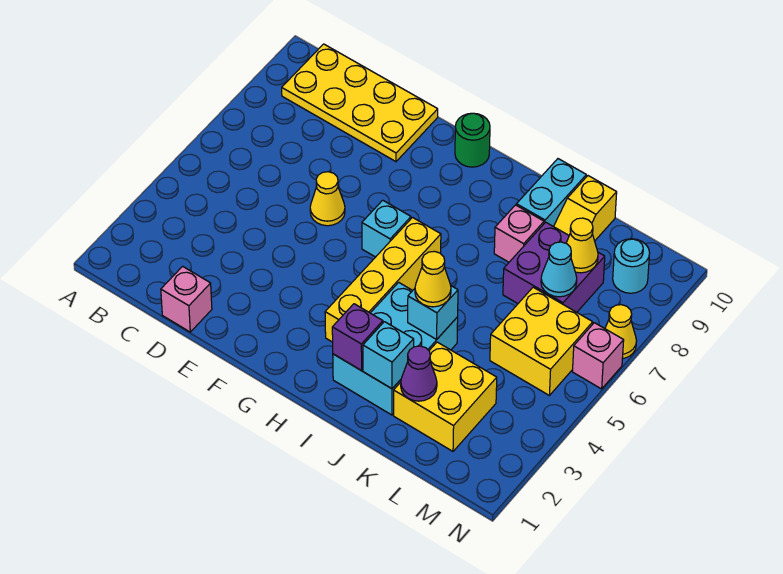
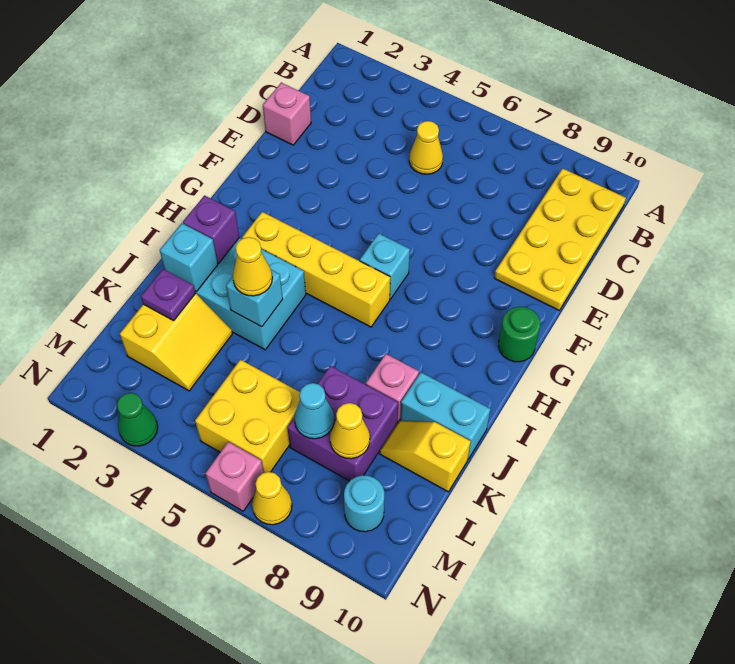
yellow cone E6 level 1 -> yellow cone C5 level 1
yellow brick K2:L3 level 1 -> yellow slope K2:L3 level 1 top 2
purple cone K2 level 2 -> purple plate K2 level 2
none -> green cone N3 level 1

